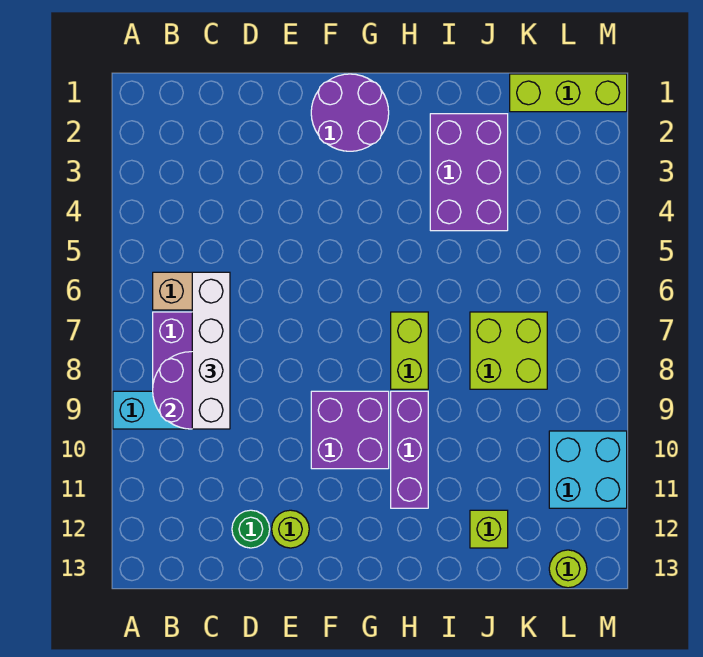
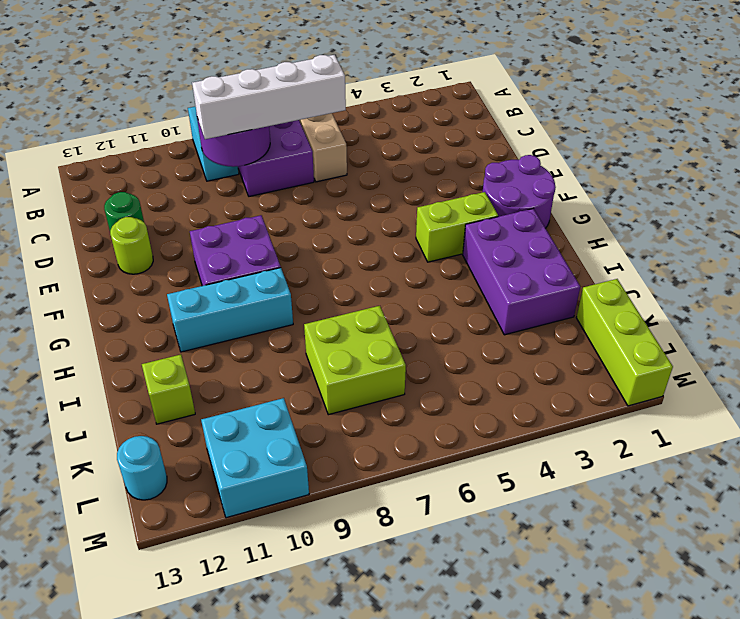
lime brick H7:H8 level 1 -> lime brick G3:G4 level 1
purple brick H9:H11 level 1 -> cyan brick H9:H11 level 1
purple brick I2:J4 level 1 -> purple brick H2:J3 level 1
lime round brick L13 level 1 -> cyan round brick L13 level 1

